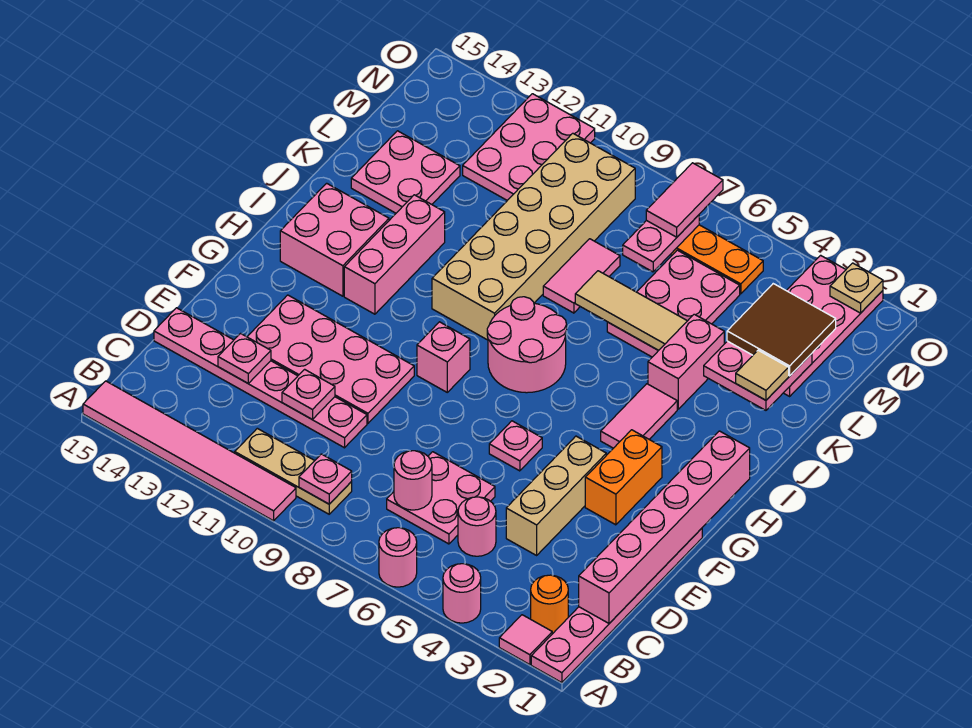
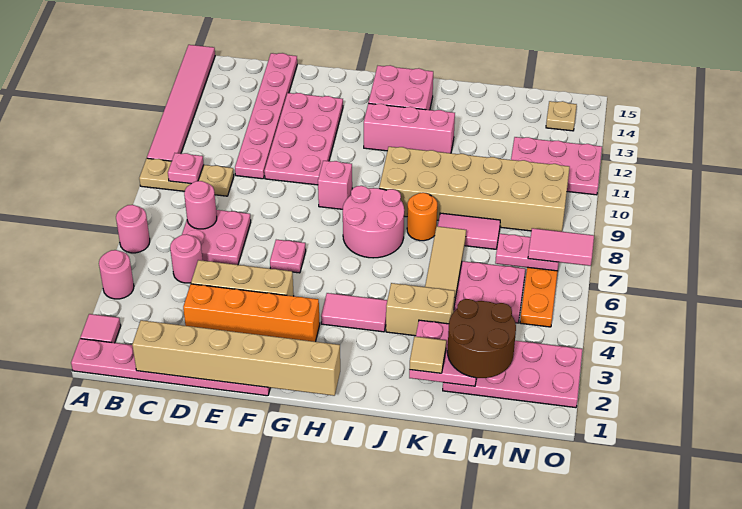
orange round brick B2 level 1 -> orange round brick J8 level 1
tan plate B9:B11 level 1 -> tan plate A9:C9 level 1
pink brick C1:H1 level 2 -> tan brick C1:H1 level 2
pink plate D11 level 2 -> none
pink plate D13 level 2 -> none
orange brick F3:G3 level 1 -> orange brick D3:G3 level 1
pink brick J4:K4 level 1 -> tan brick J4:K4 level 1
pink plate K13:L14 level 1 -> none
brown tile L2:M3 level 3 -> brown round brick L2:M3 level 3
tan plate O2 level 2 -> tan plate N14 level 1

